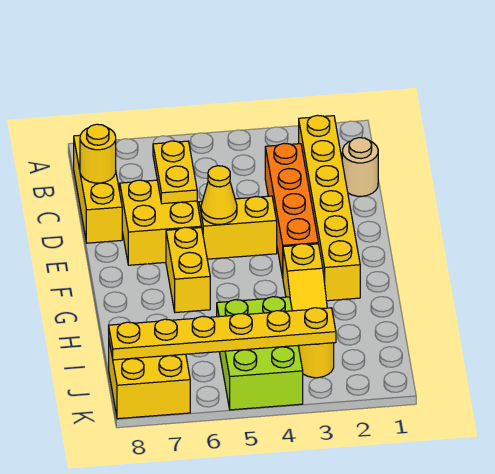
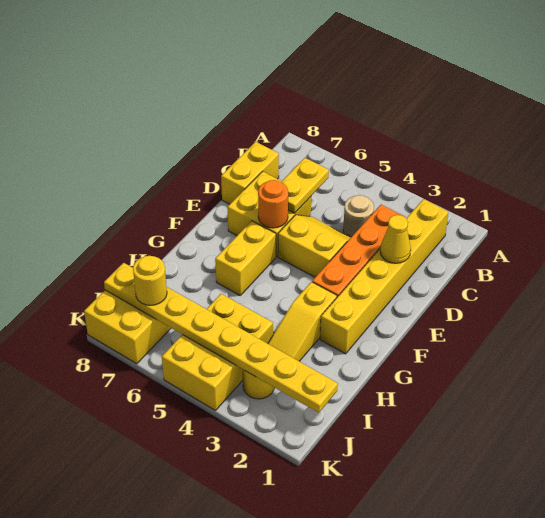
yellow brick B8:D8 level 1 -> yellow brick C8:D8 level 1
tan round brick C1 level 1 -> tan round brick C4 level 1
yellow round brick C8 level 2 -> yellow round brick J7 level 3
yellow cone E5 level 2 -> yellow cone D2 level 2
none -> orange round brick E6 level 2
lime brick I4:K5 level 1 -> yellow brick I4:K5 level 1
yellow plate J3:J8 level 2 -> yellow plate J1:J8 level 2

